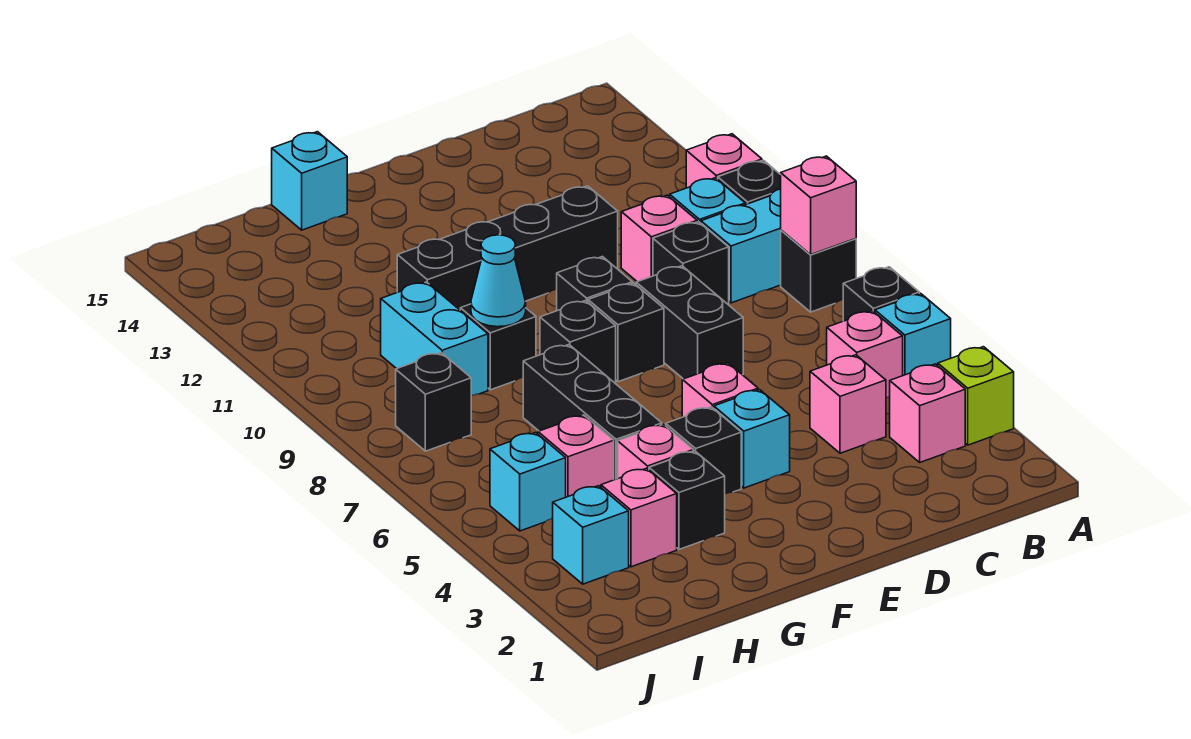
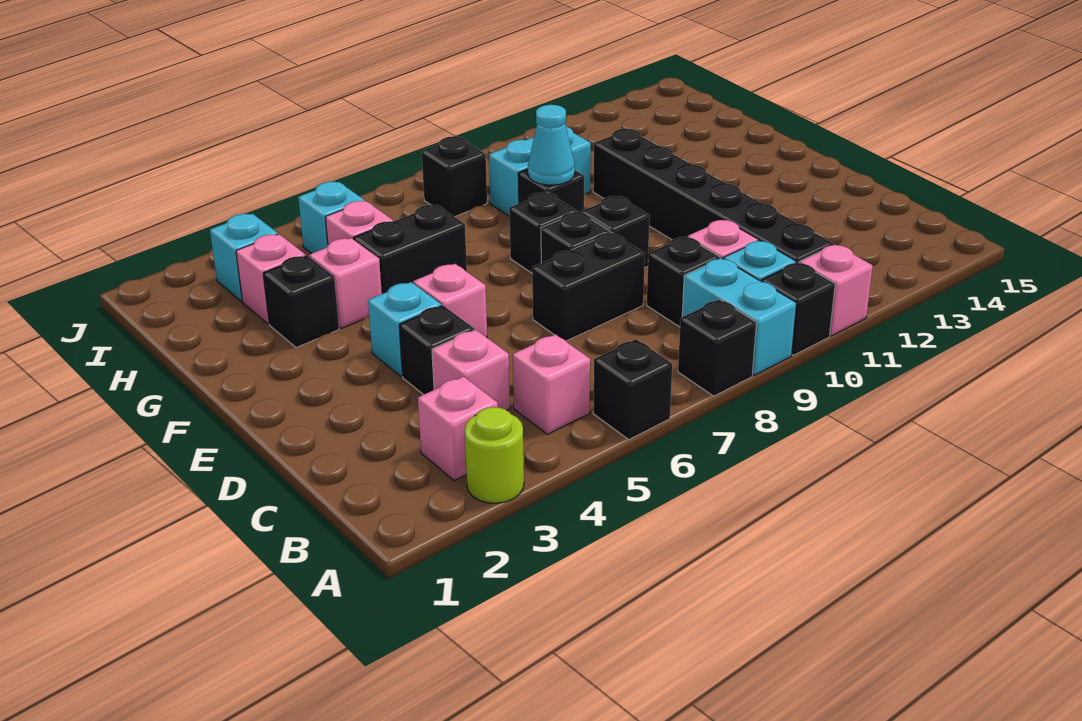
lime brick A3 level 1 -> lime round brick A3 level 1
cyan brick A5 level 1 -> none
pink brick A8 level 2 -> none
black brick D11:G11 level 1 -> black brick B11:G11 level 1
black brick F4 level 1 -> black brick D4 level 1
black brick G5:G7 level 1 -> black brick G5:G6 level 1
cyan brick G15 level 1 -> none

